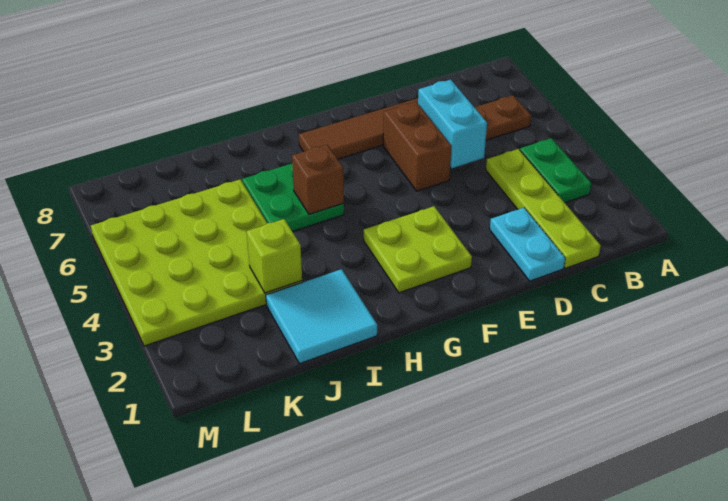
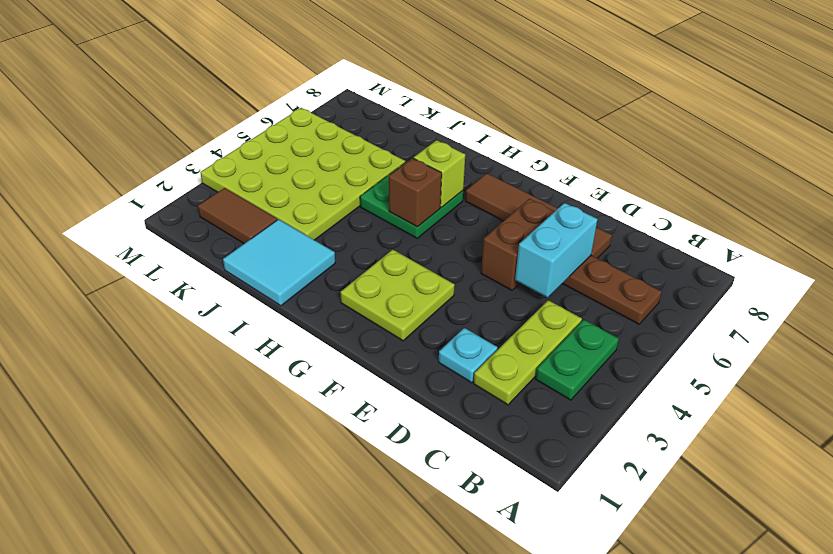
lime plate C1:C4 level 1 -> lime plate C2:C4 level 1
cyan plate D1:D2 level 1 -> cyan plate D2 level 1
lime brick J3 level 2 -> lime brick H6 level 2
none -> brown tile K2:L2 level 1

